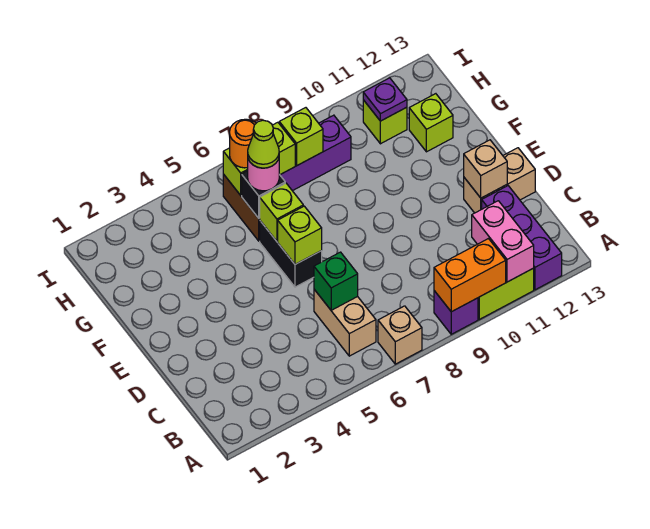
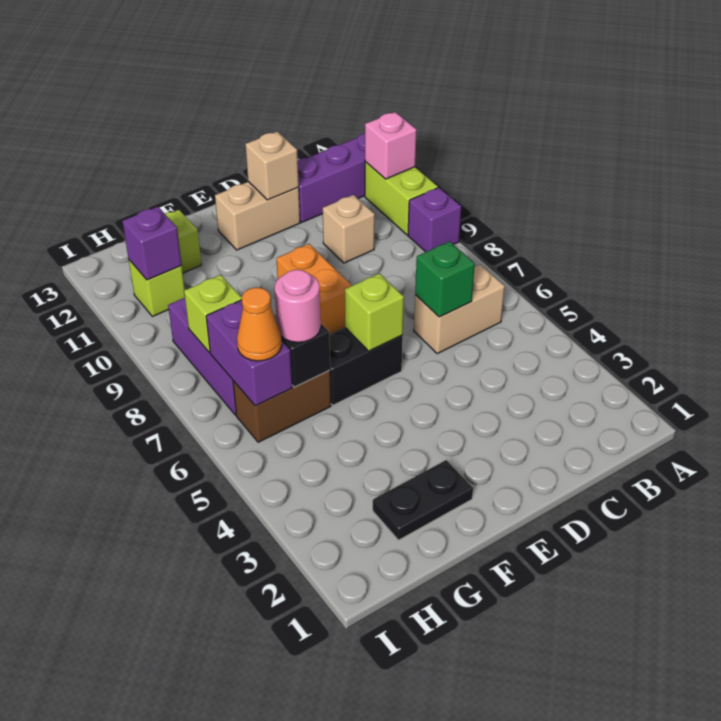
tan brick A7 level 1 -> tan brick C10 level 1
orange brick A9:A10 level 2 -> orange brick E8:E9 level 1
pink brick A11:B11 level 2 -> pink brick A11 level 2
tan brick D12:D13 level 1 -> tan brick D12:E12 level 1
none -> black plate F2:G2 level 1
lime brick F6 level 2 -> none
lime cone G6 level 4 -> none
lime brick H6:H7 level 2 -> purple brick H6:H7 level 2
orange round brick H6 level 3 -> orange cone H6 level 3
purple plate H11 level 2 -> purple brick H11 level 2

